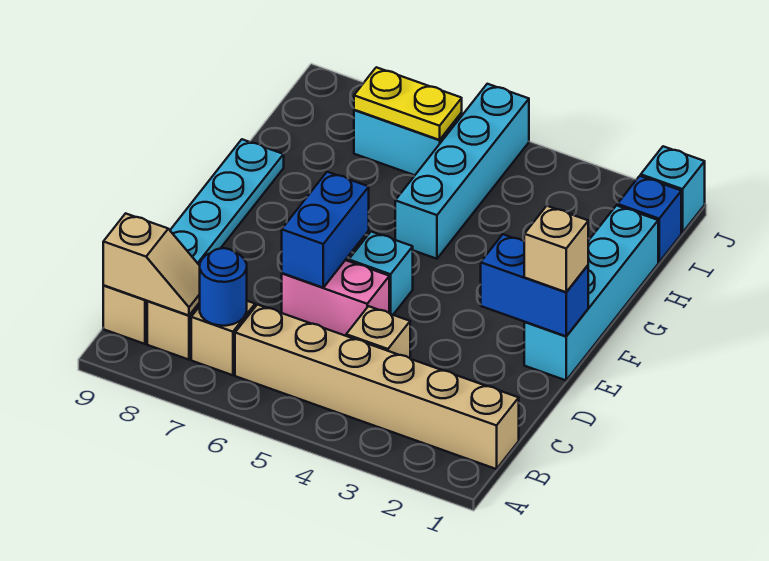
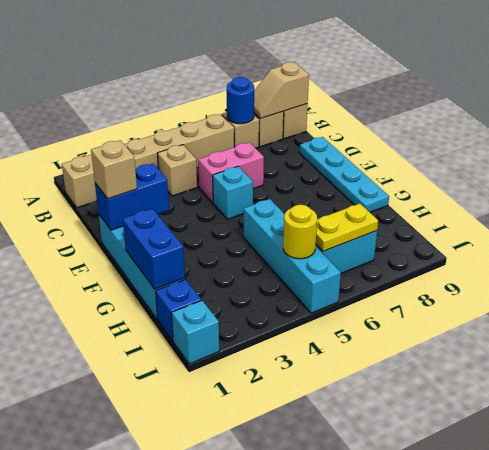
blue brick D6:E6 level 2 -> blue brick G1:H1 level 2
none -> yellow round brick I5 level 2

